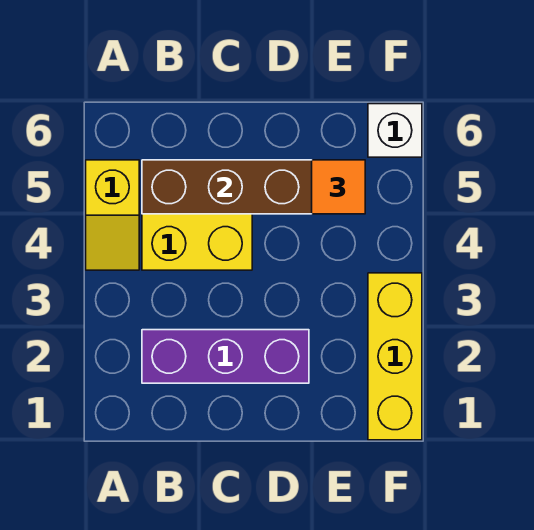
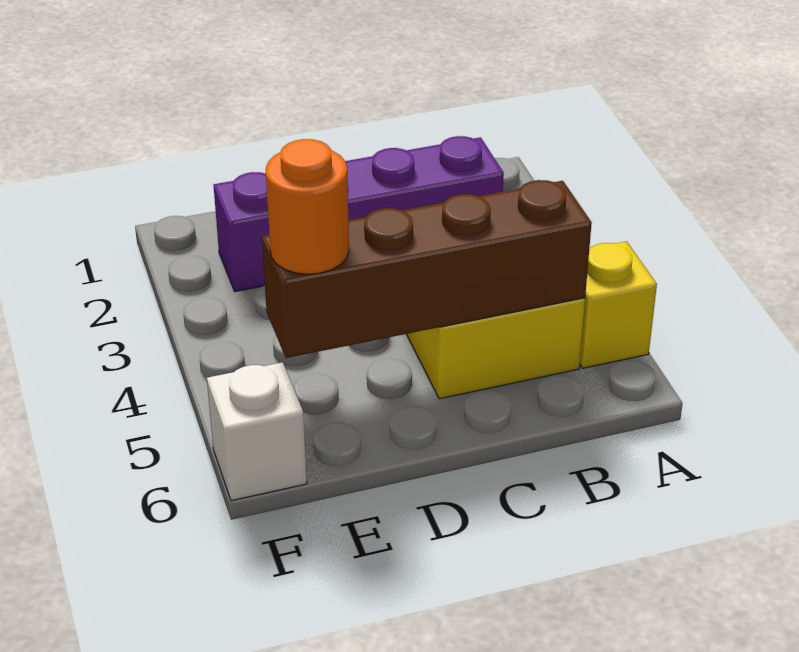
purple brick B2:D2 level 1 -> purple brick B2:E2 level 1
orange tile E5 level 3 -> orange round brick E5 level 3
yellow brick F1:F3 level 1 -> none

